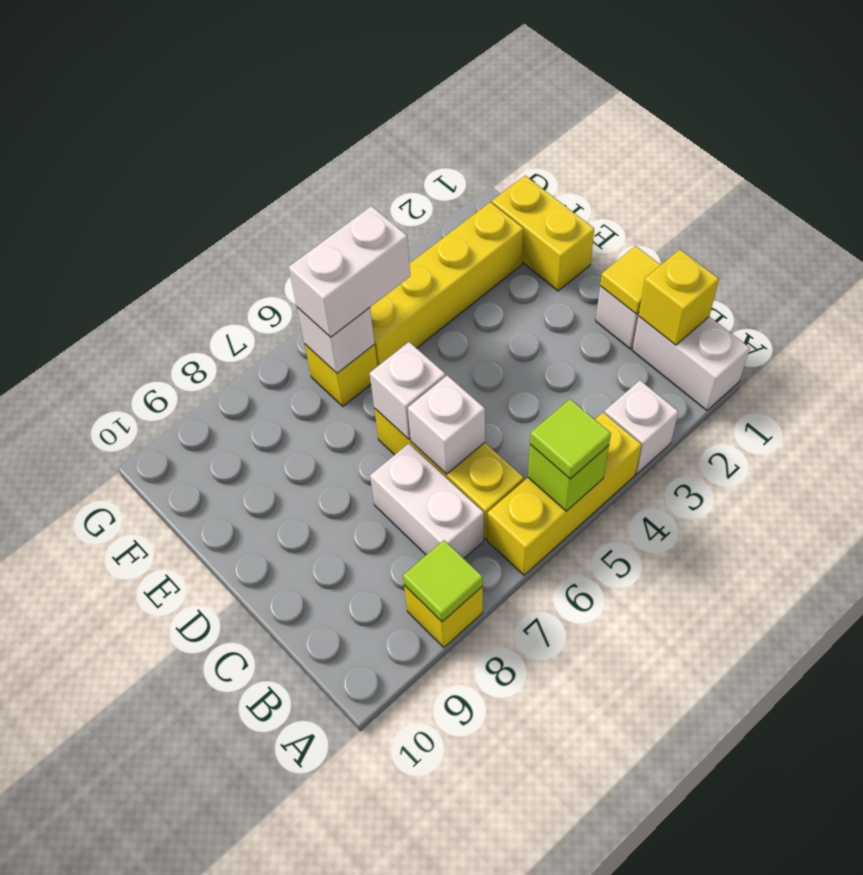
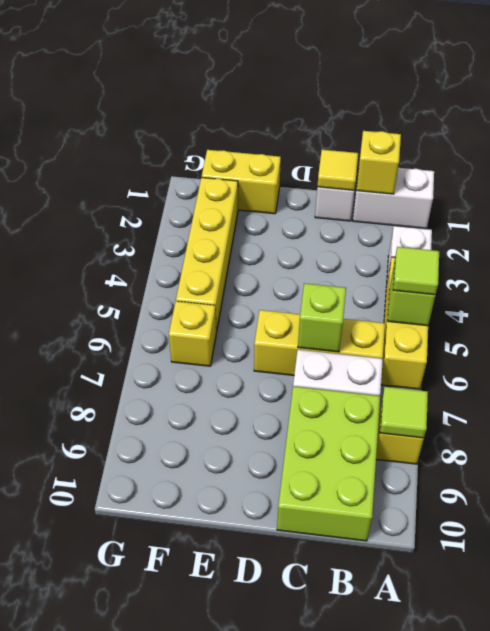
none -> lime brick B8:C10 level 1
white brick C6 level 2 -> lime brick C6 level 2
white brick D6 level 2 -> none
white brick F5:F6 level 3 -> none
white brick F6 level 2 -> none

